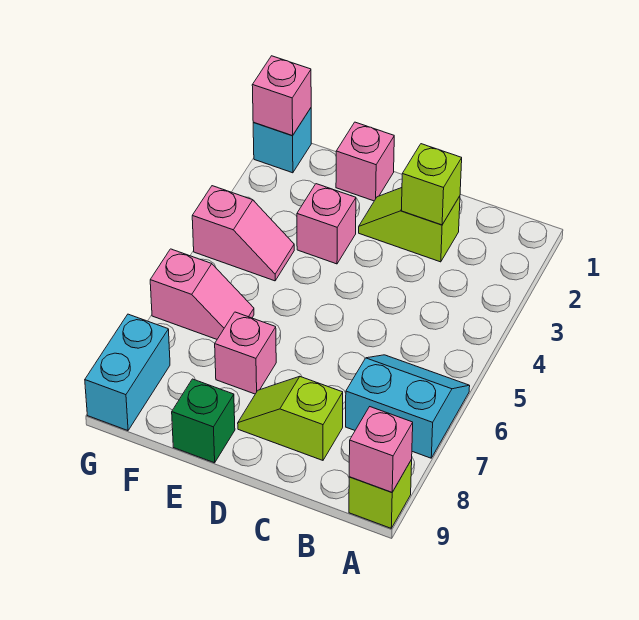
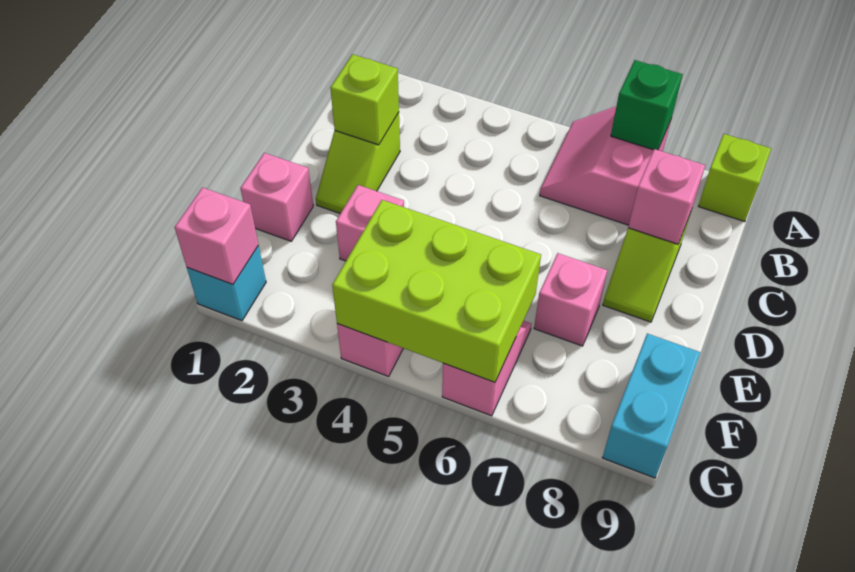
cyan slope A6:B7 level 1 top 7 -> pink slope A6:B7 level 1 top 7
pink brick A9 level 2 -> pink brick C8 level 2
green brick E9 level 1 -> green brick A7 level 2
none -> lime brick F4:G6 level 2
cyan brick G8:G9 level 1 -> cyan brick F9:G9 level 1

